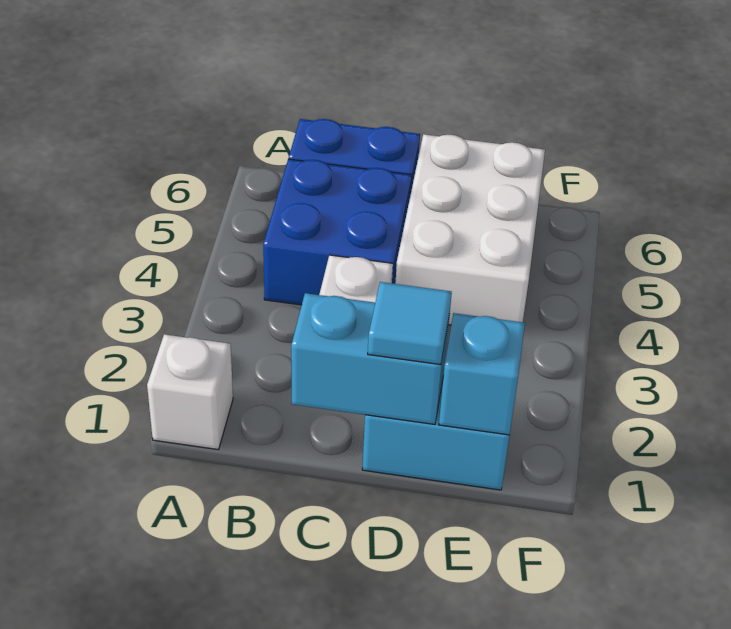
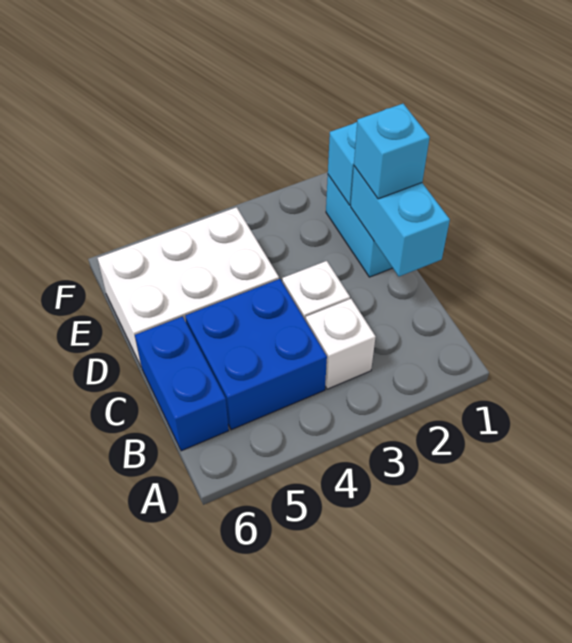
white brick A1 level 1 -> white brick B3 level 1
cyan tile D1 level 3 -> cyan brick D1 level 3

